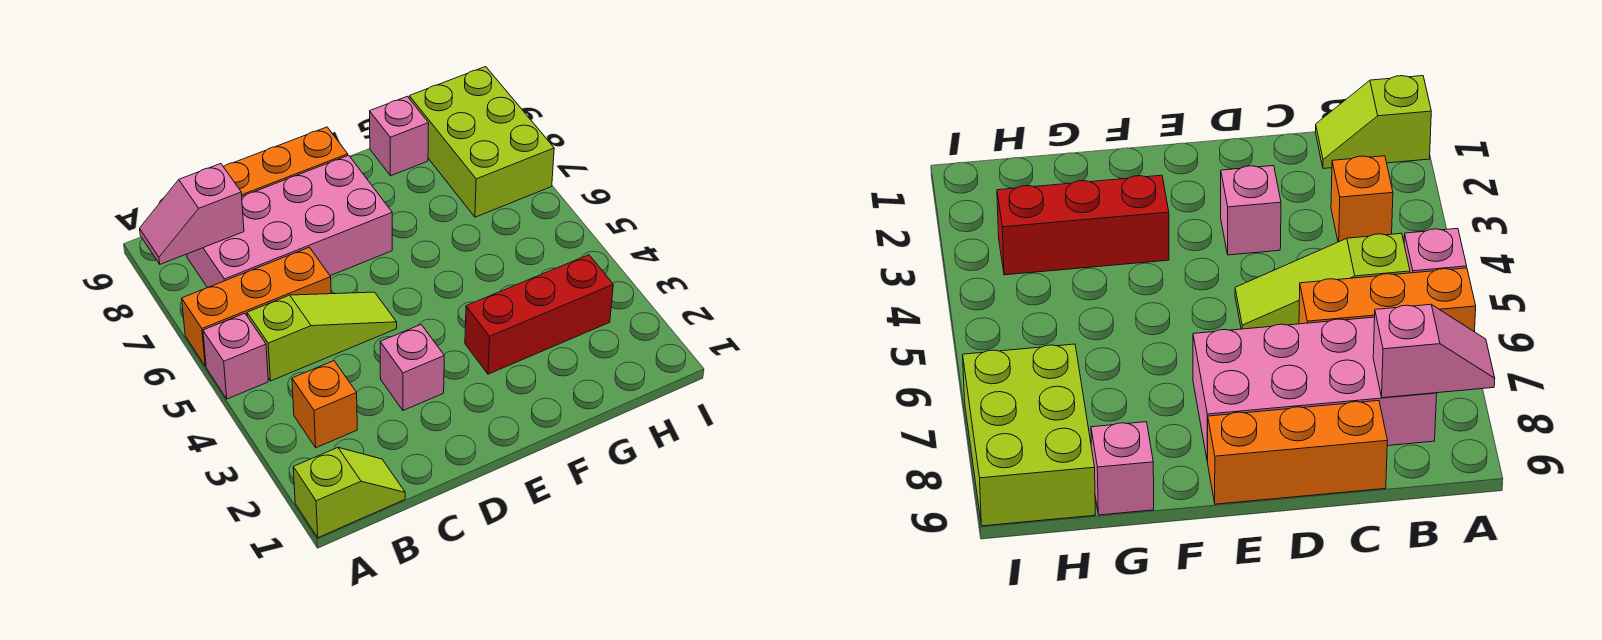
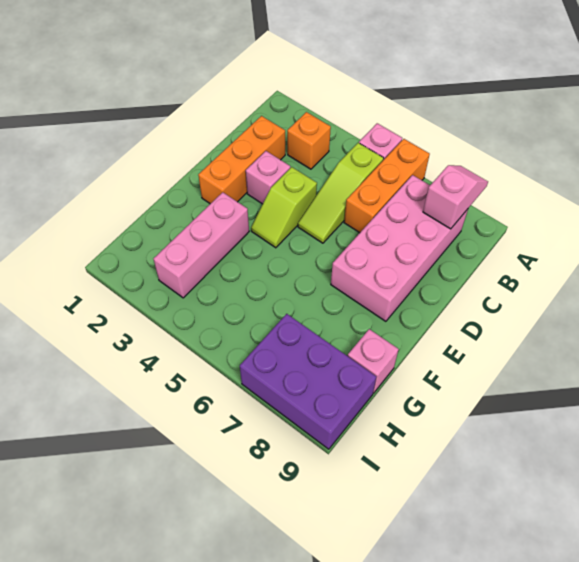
lime slope A1:B1 level 1 top A -> lime slope D4:E4 level 1 top D
orange brick C9:E9 level 1 -> orange brick C2:E2 level 1
red brick F3:H3 level 1 -> pink brick F3:H3 level 1
lime brick H7:I9 level 1 -> purple brick H7:I9 level 1

